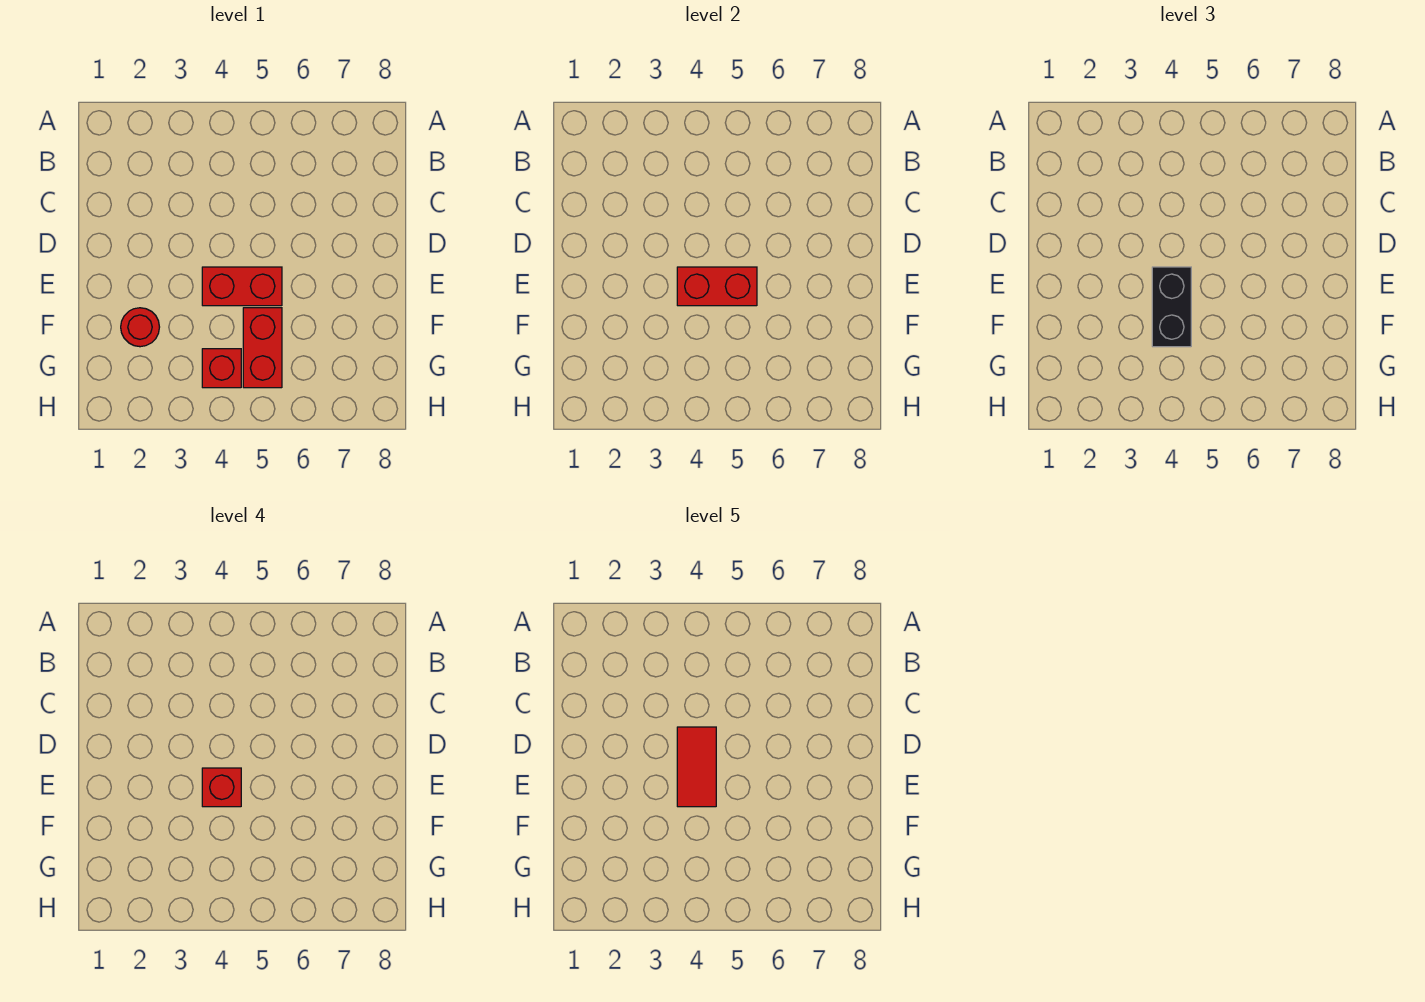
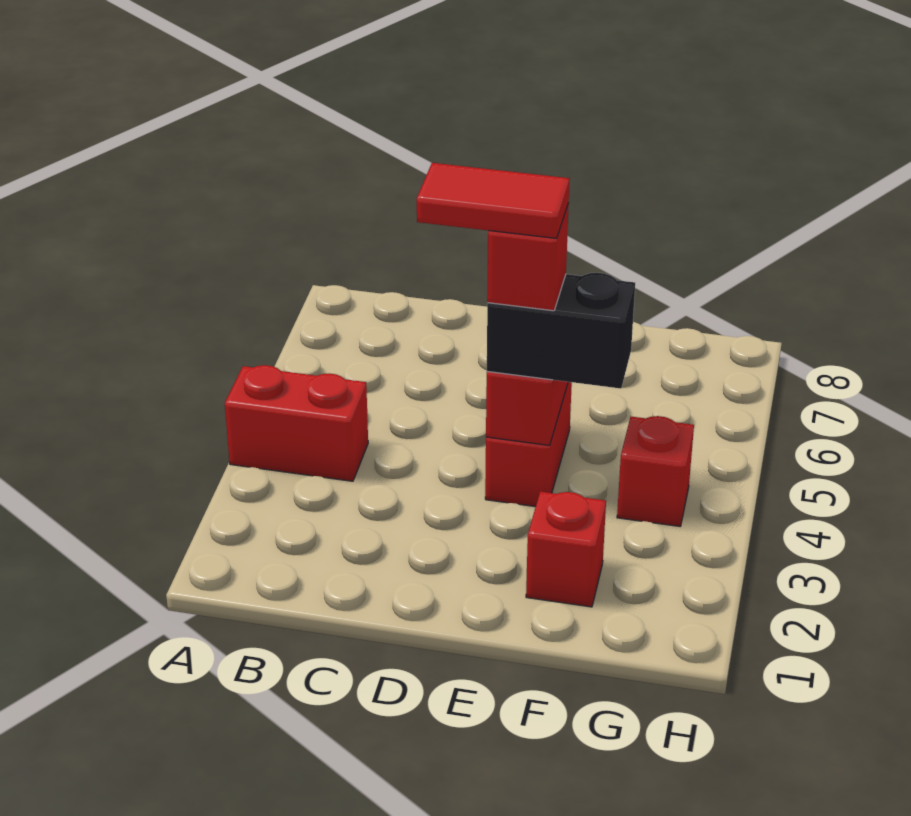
red round brick F2 level 1 -> red brick F2 level 1
red brick F5:G5 level 1 -> red brick A4:B4 level 1

